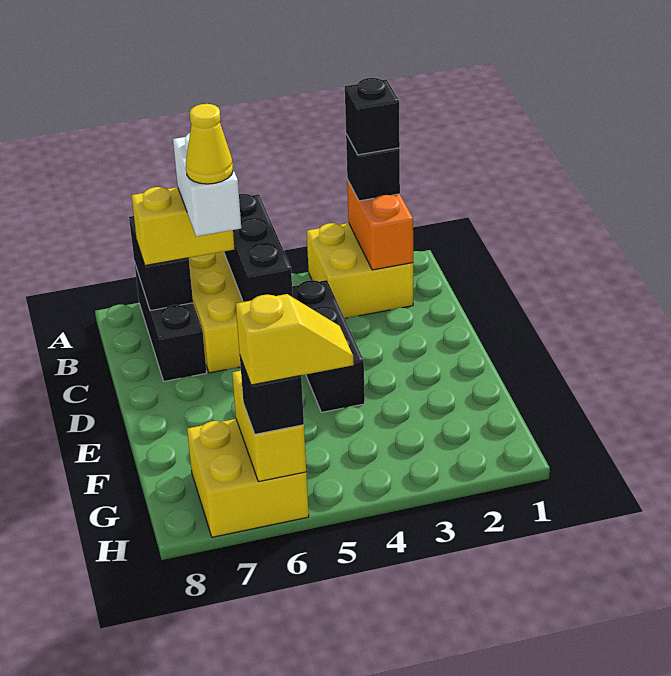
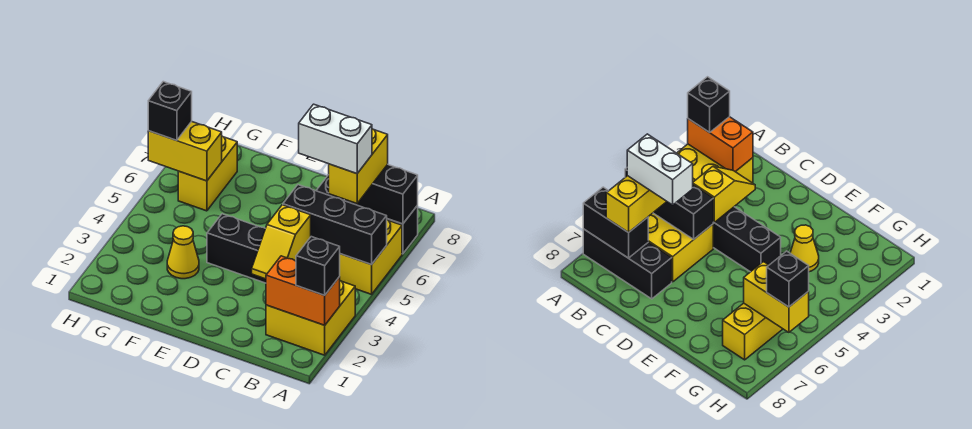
black brick A2 level 4 -> none
yellow cone C6 level 5 -> yellow cone F3 level 1
yellow brick G6:H7 level 1 -> yellow brick G6:G7 level 1
yellow slope H5:H6 level 4 top 6 -> yellow slope C3:C4 level 2 top 4

